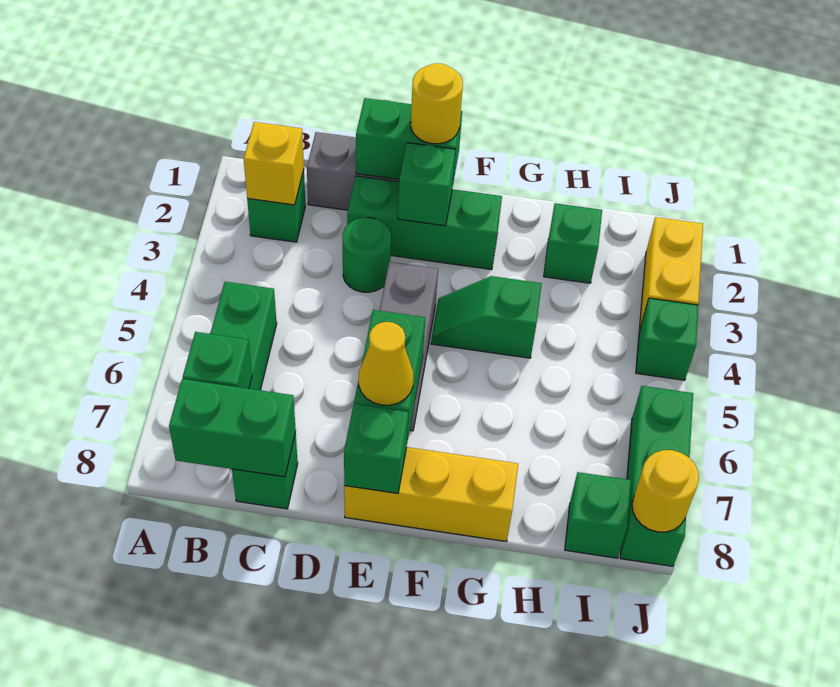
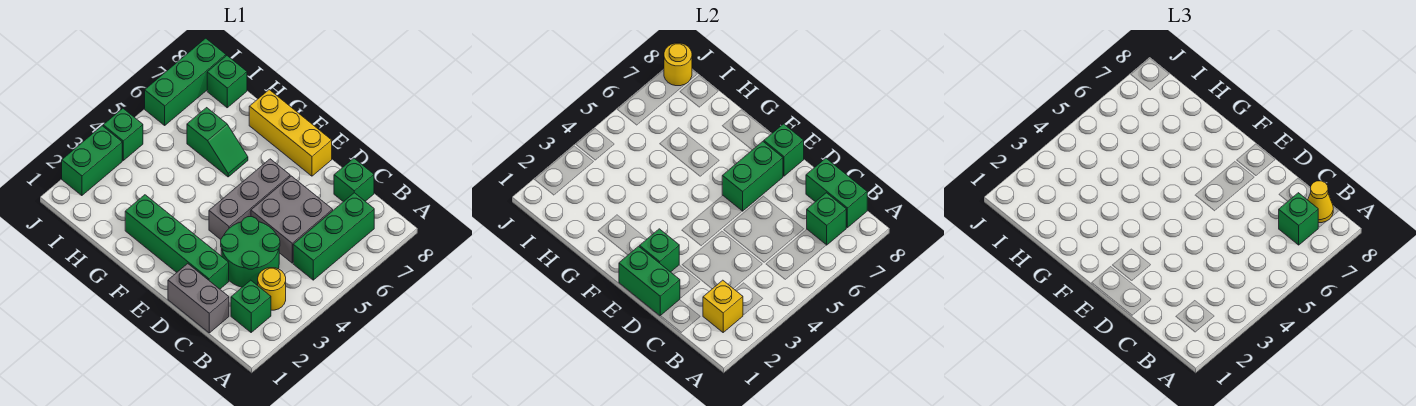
none -> grey brick C5:D6 level 1
green brick D2:F2 level 1 -> green brick D2:G2 level 1
green round brick D3 level 1 -> green round brick C3:D4 level 1
yellow round brick E1 level 3 -> yellow round brick B3 level 1
yellow cone E7 level 3 -> yellow cone B8 level 3
green slope F4:G4 level 1 top G -> green slope G6:H6 level 1 top H
green brick H2 level 1 -> green brick B7 level 3
yellow brick J2:J3 level 1 -> green brick J2:J3 level 1

